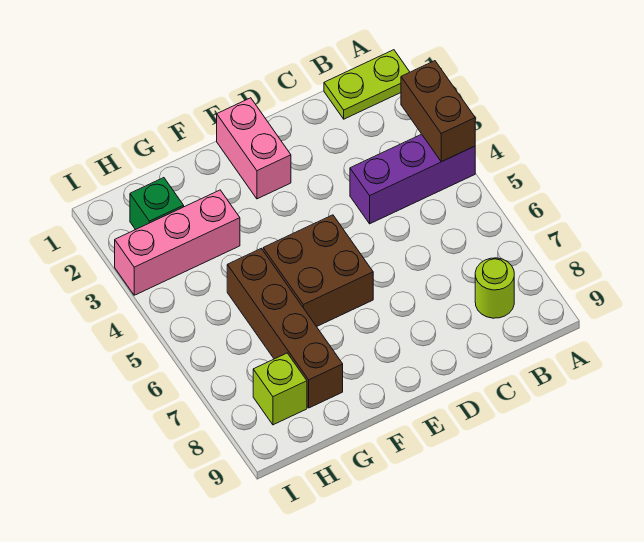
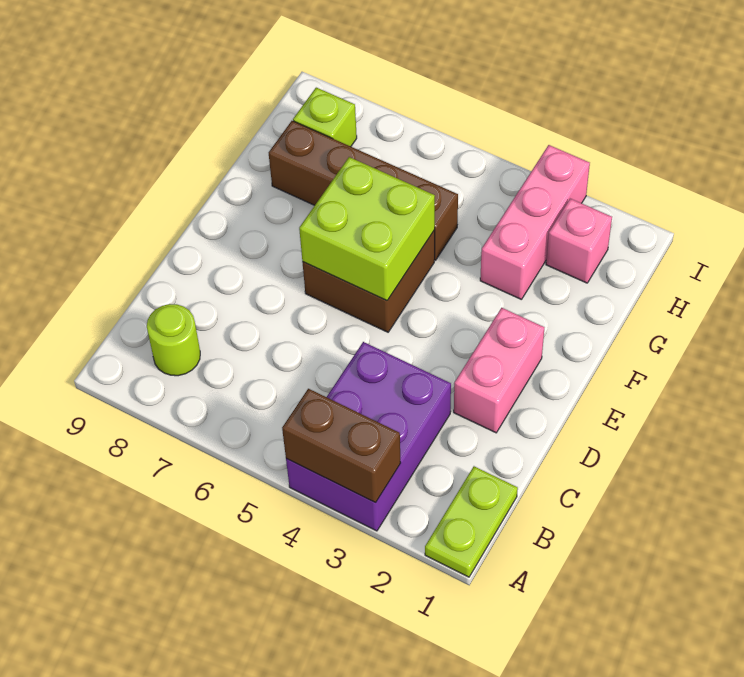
purple brick A4:C4 level 1 -> purple brick A3:C4 level 1
pink brick E1:E2 level 1 -> pink brick D2:E2 level 1
none -> lime brick E5:F6 level 2
green brick H2 level 1 -> pink brick H2 level 1

